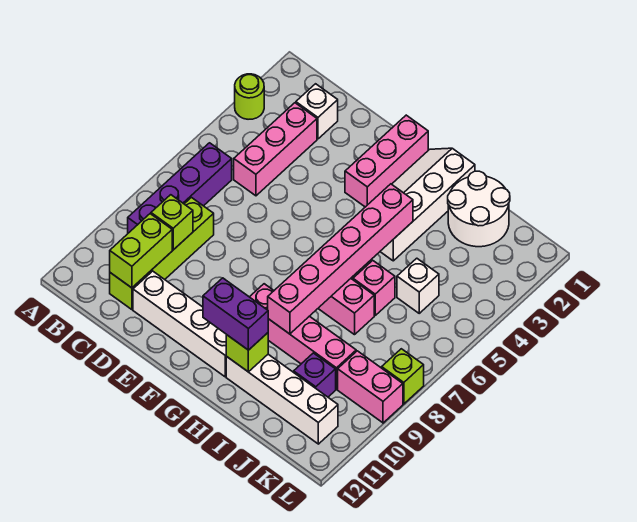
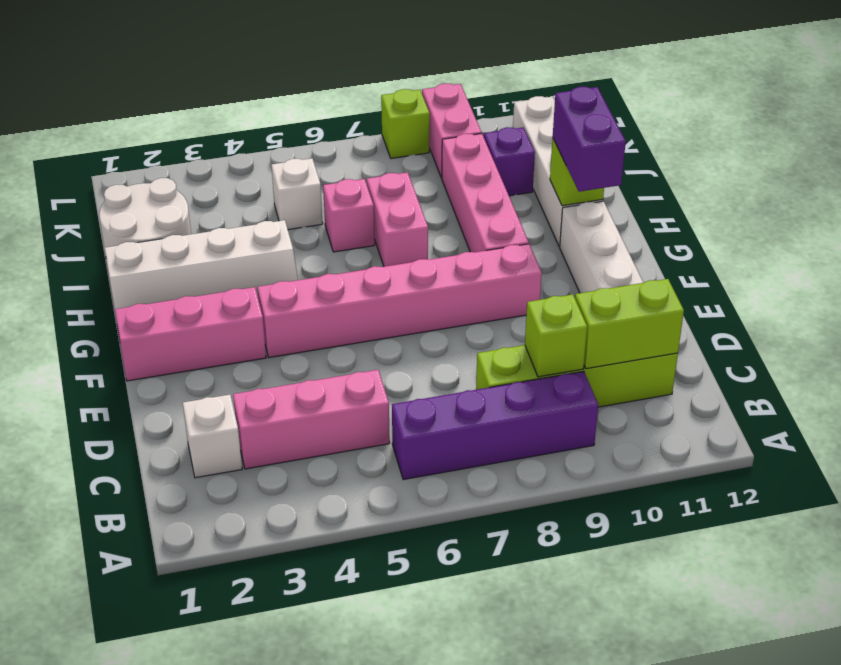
lime round brick A3 level 1 -> none
pink brick H4:H9 level 2 -> pink brick F4:F9 level 1

